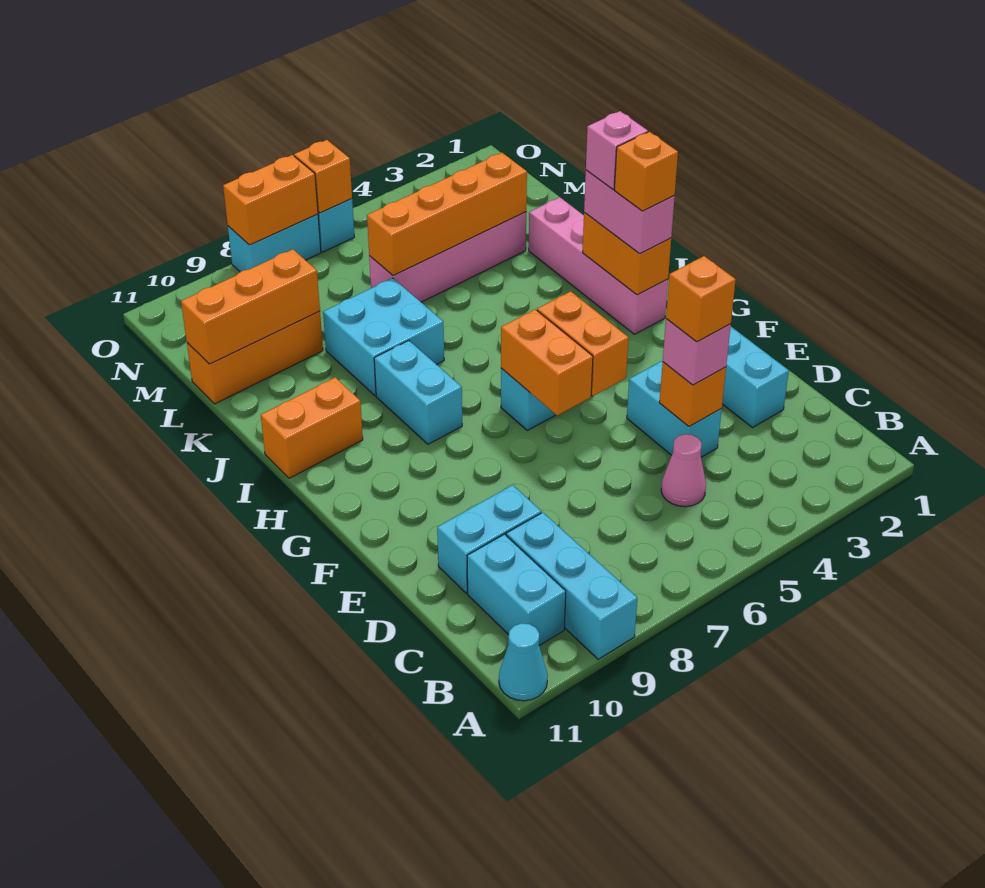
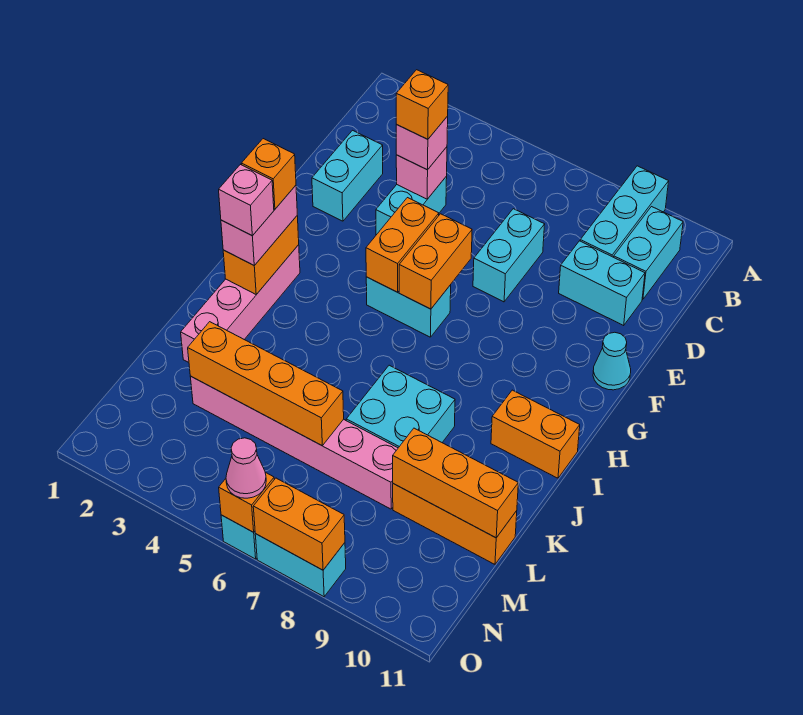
cyan cone A11 level 1 -> cyan cone F11 level 1
pink cone C5 level 1 -> pink cone O6 level 3
orange brick D4 level 2 -> pink brick D4 level 2
cyan brick H8:I8 level 1 -> cyan brick D7:E7 level 1
pink brick L3:L6 level 1 -> pink brick L3:L8 level 1

